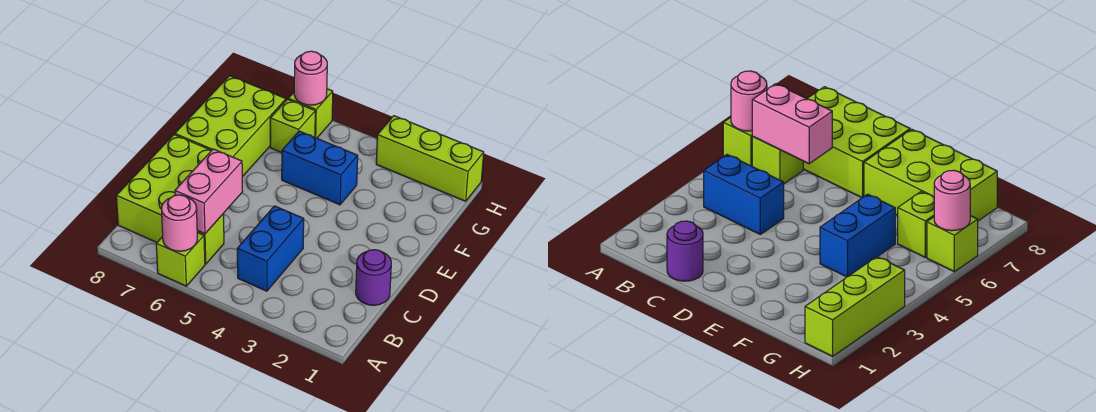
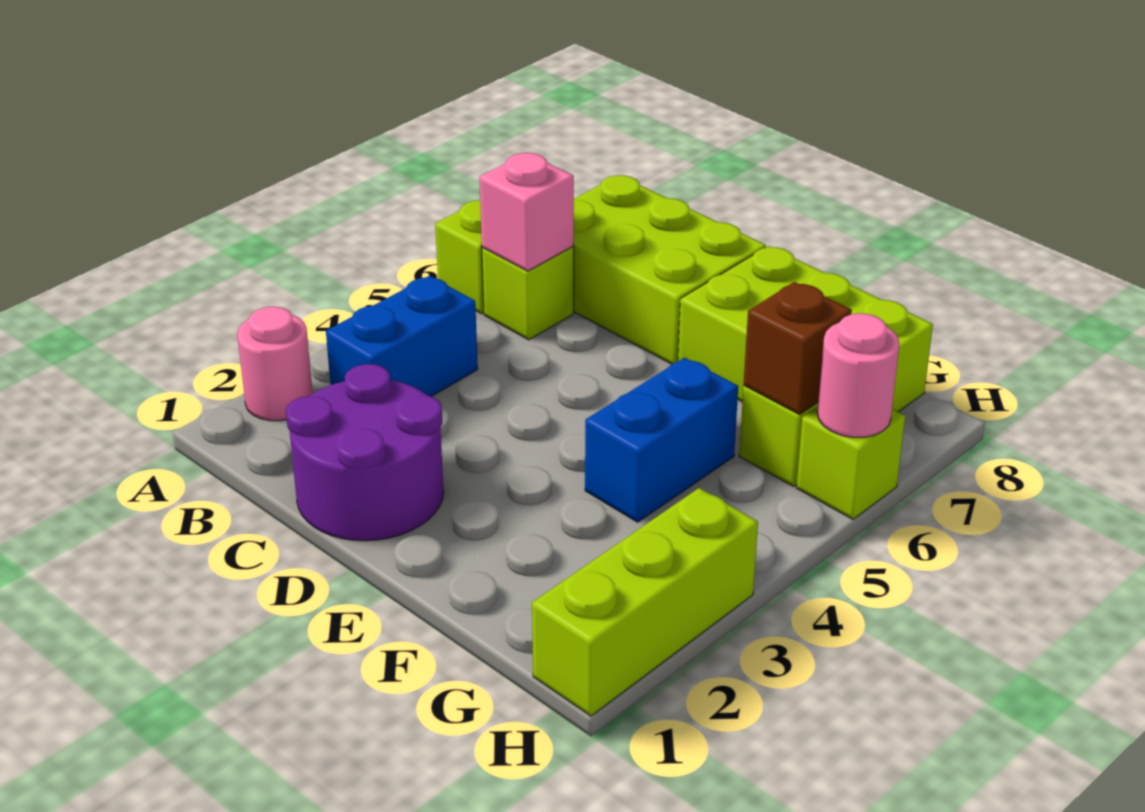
pink round brick A6 level 2 -> pink round brick A2 level 1
blue brick B4:C4 level 1 -> blue brick B3:B4 level 1
pink brick B6:C6 level 2 -> pink brick B6 level 2
purple round brick C1 level 1 -> purple round brick C1:D2 level 1
none -> brown brick G6 level 2

